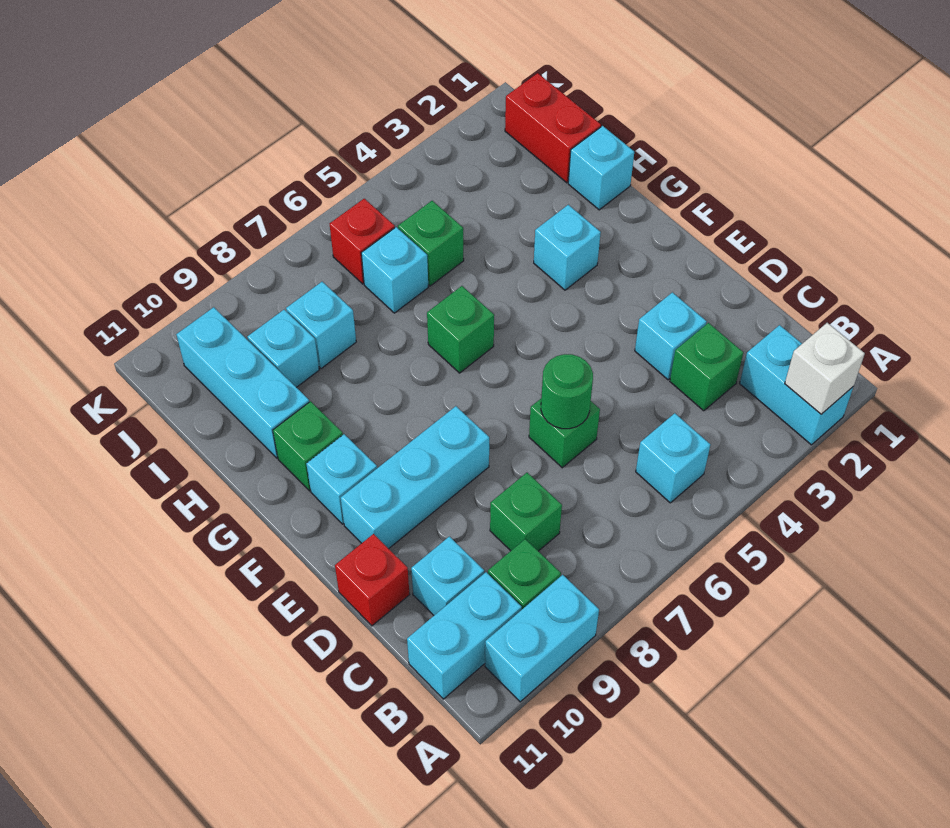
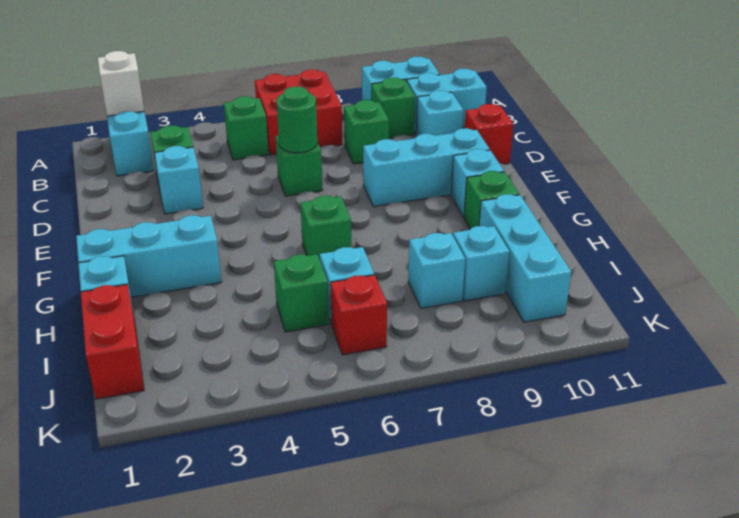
none -> red brick A6:B7 level 1
cyan brick B5 level 1 -> green brick B5 level 1
cyan brick G3 level 1 -> cyan brick G1:G3 level 1

